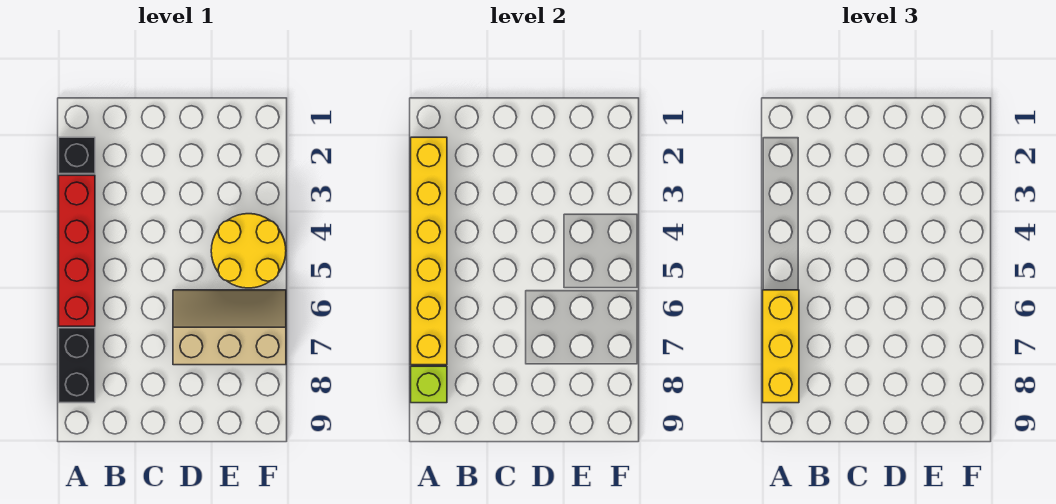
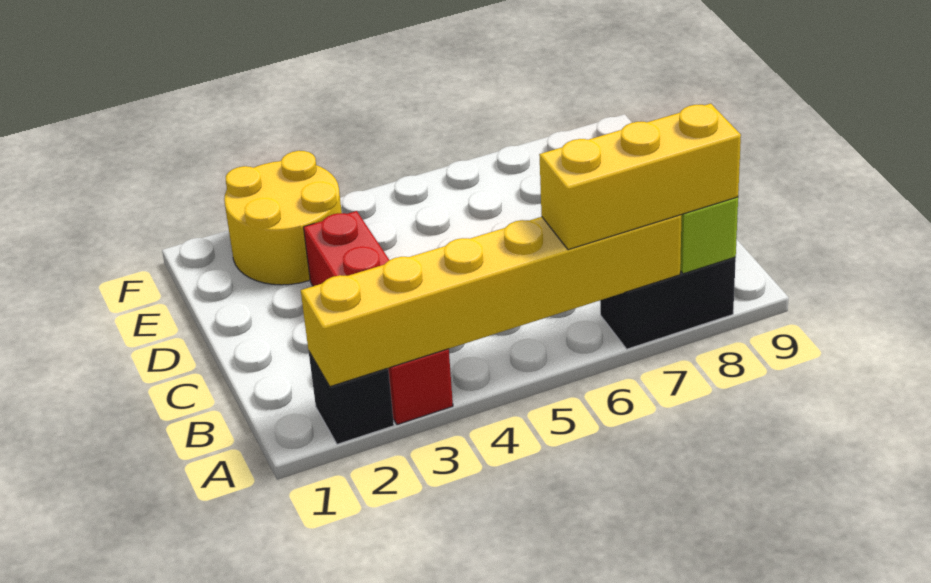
red brick A3:A6 level 1 -> red brick A3:D3 level 1
tan slope D6:F7 level 1 top 7 -> none
yellow round brick E4:F5 level 1 -> yellow round brick E2:F3 level 1

